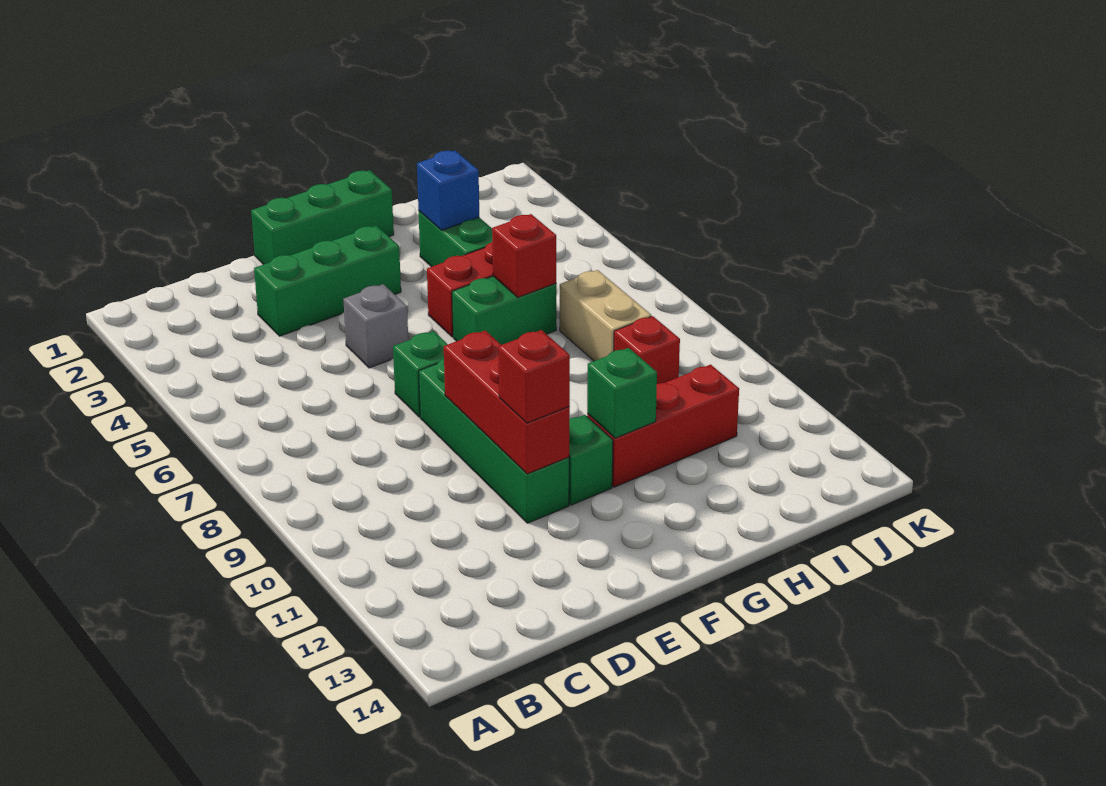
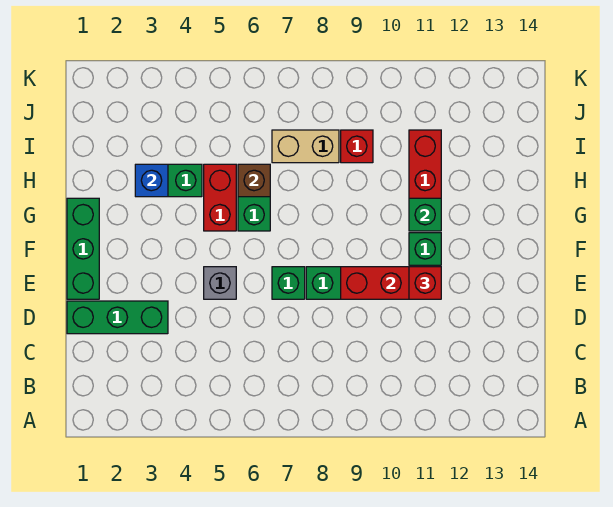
green brick D3:F3 level 1 -> green brick D1:D3 level 1
red brick H6 level 2 -> brown brick H6 level 2

